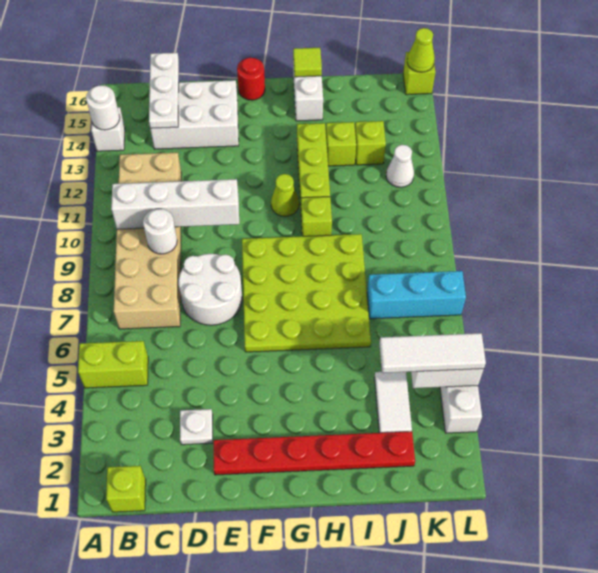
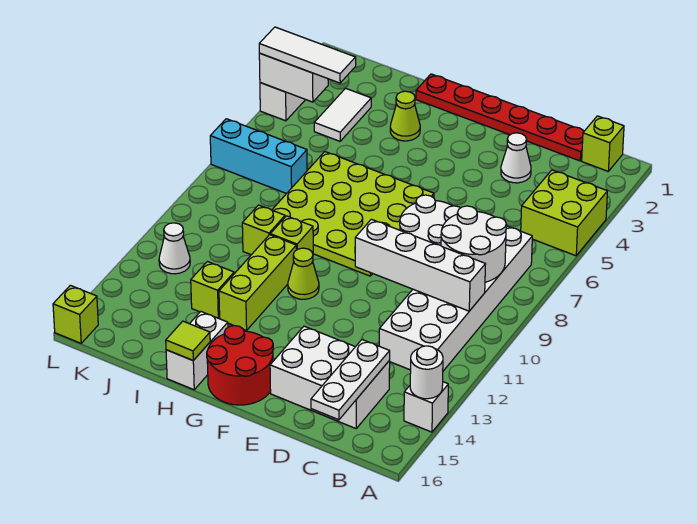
lime brick A5:B5 level 1 -> lime brick A4:B5 level 1
tan brick B7:C12 level 1 -> white brick B7:C12 level 1
white round brick C9 level 2 -> white round brick B8:C9 level 2
white plate D3 level 1 -> white cone D3 level 1
red plate E2:J2 level 1 -> red plate C1:H1 level 1
red round brick F16 level 1 -> red round brick F15:G16 level 1
lime brick J13 level 1 -> lime brick I10 level 1
lime cone L16 level 2 -> lime cone H3 level 1

